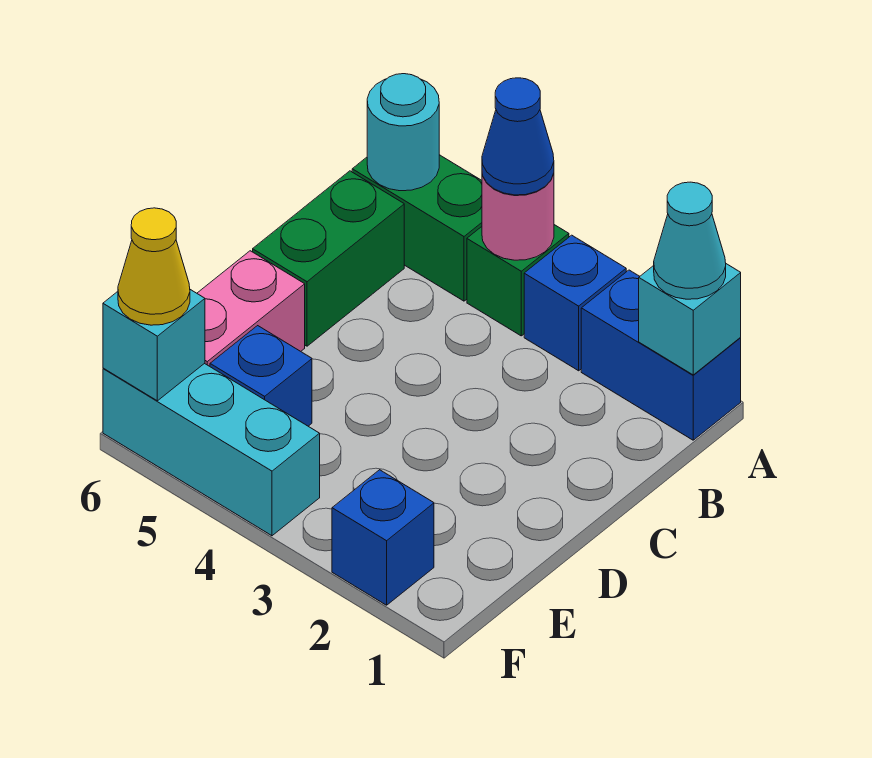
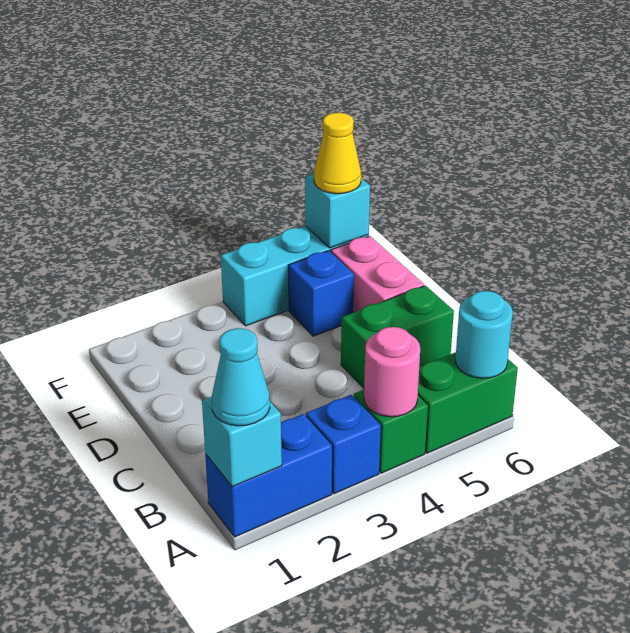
blue cone A4 level 3 -> none
green brick B6:C6 level 1 -> green brick C5:C6 level 1
blue brick F2 level 1 -> none

